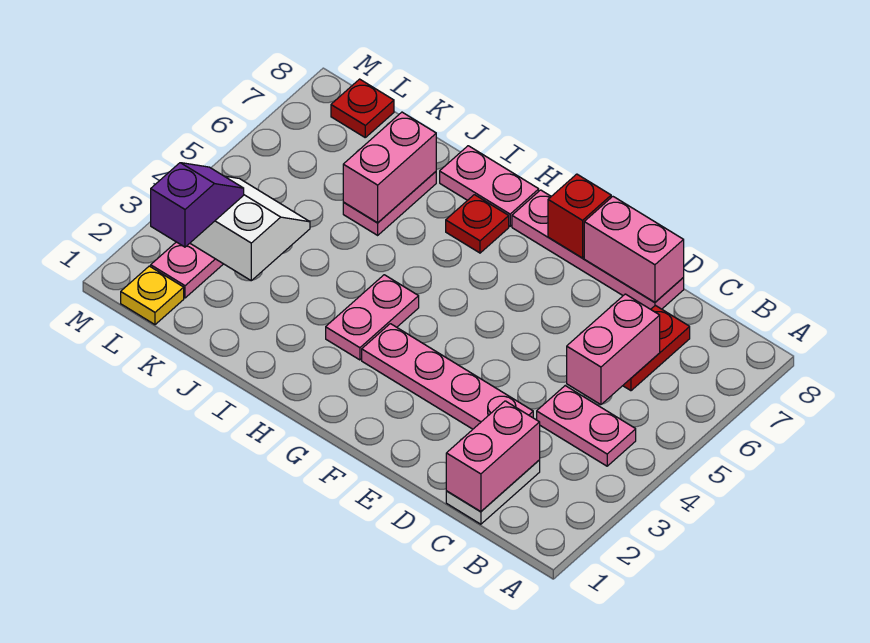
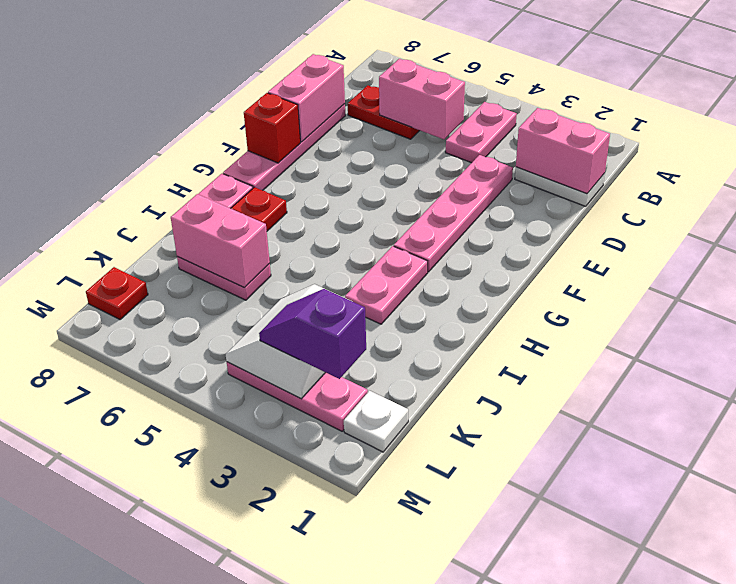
pink plate H3:H4 level 1 -> pink plate H3:I3 level 1
yellow plate L1 level 1 -> white plate L1 level 1

